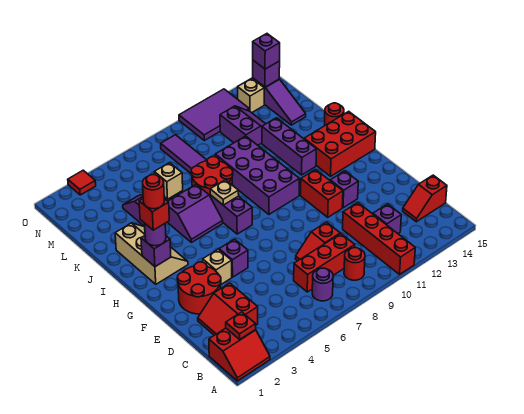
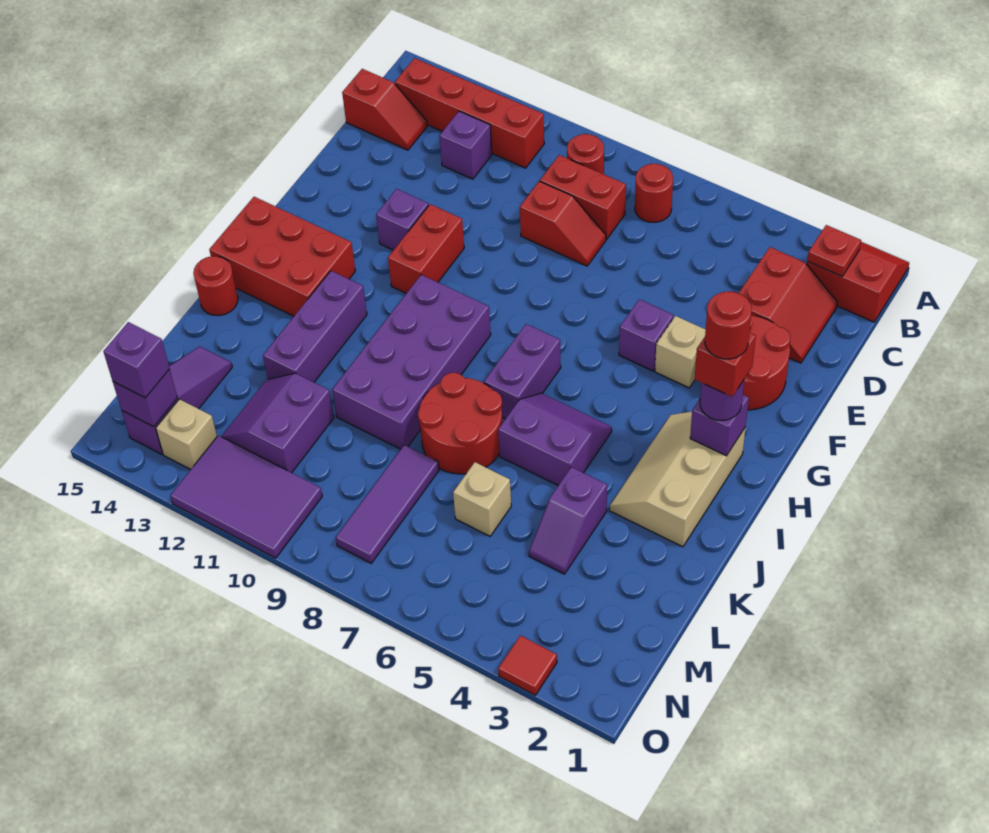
red brick A11:D11 level 1 -> red brick B11:B14 level 1
purple round brick B7 level 1 -> red round brick B7 level 1
red brick C7:C9 level 1 -> red brick C8:C9 level 1
tan plate I7 level 2 -> none

